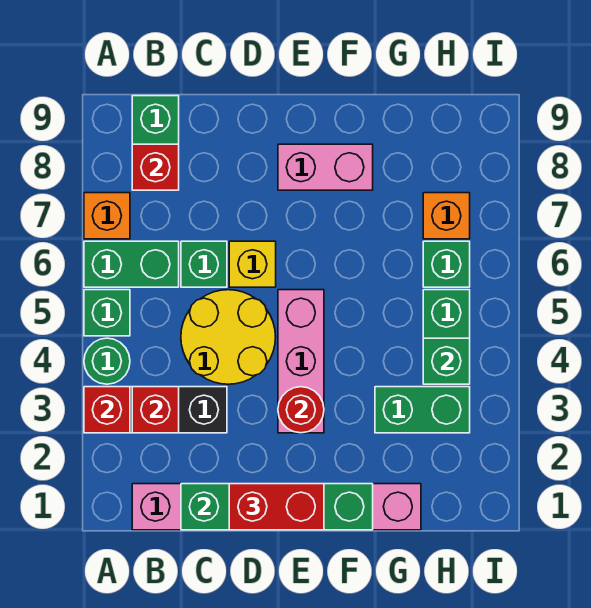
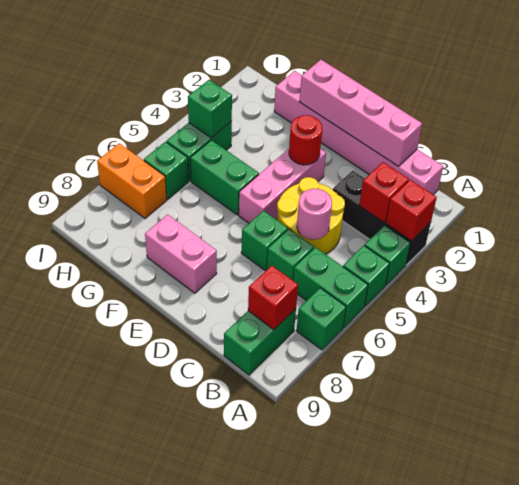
green round brick A4 level 1 -> green brick A4 level 1
orange brick A7 level 1 -> green brick A7 level 1
green brick C1:F1 level 2 -> pink brick C1:F1 level 2
none -> pink round brick C5 level 2
red brick D1:E1 level 3 -> none
yellow brick D6 level 1 -> green brick D6 level 1
green brick G3:H3 level 1 -> green brick F5:G5 level 1
orange brick H7 level 1 -> orange brick H7:I7 level 1

